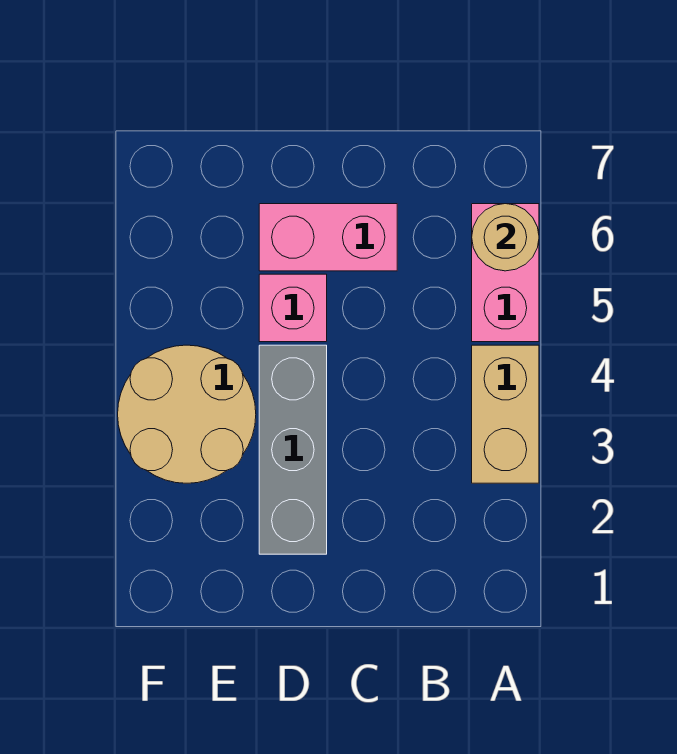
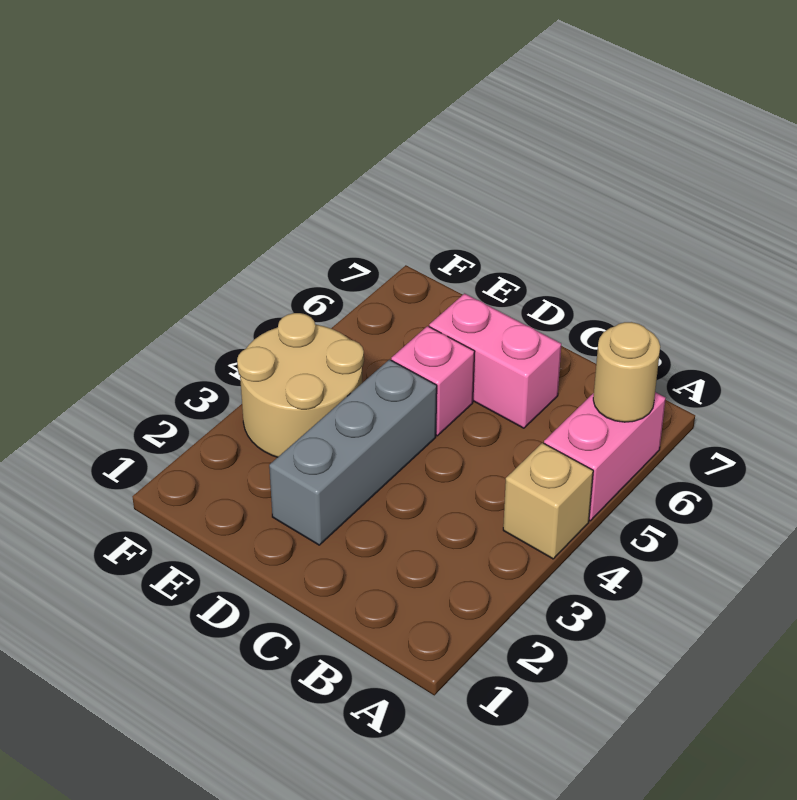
tan brick A3:A4 level 1 -> tan brick A4 level 1

